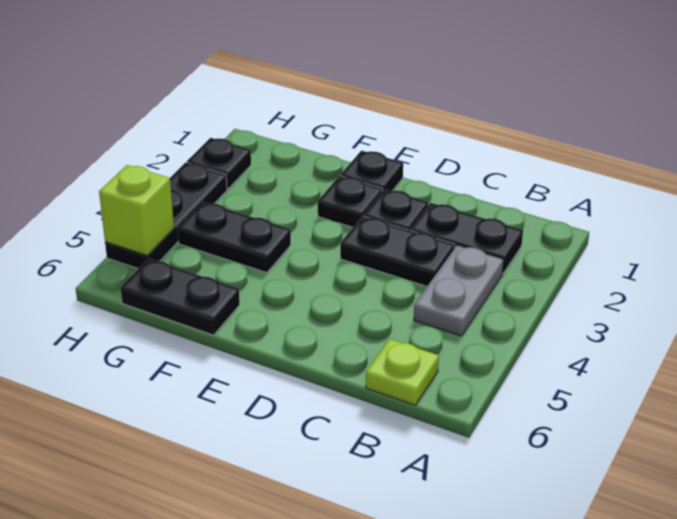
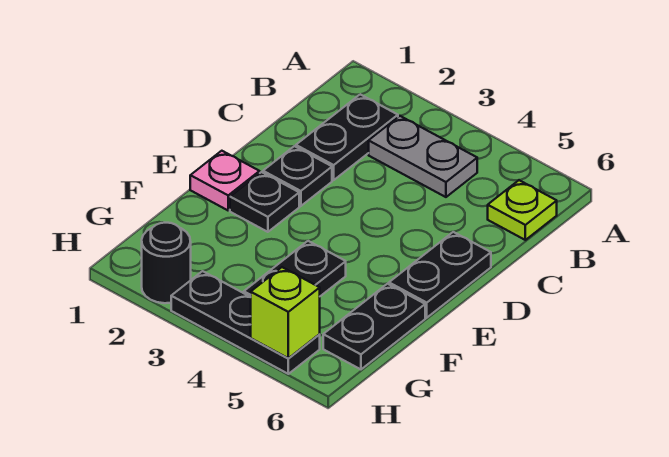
black plate C3:D3 level 1 -> black plate D6:E6 level 1
black plate E1 level 1 -> pink plate E1 level 1
black plate H2 level 1 -> black round brick H2 level 1

